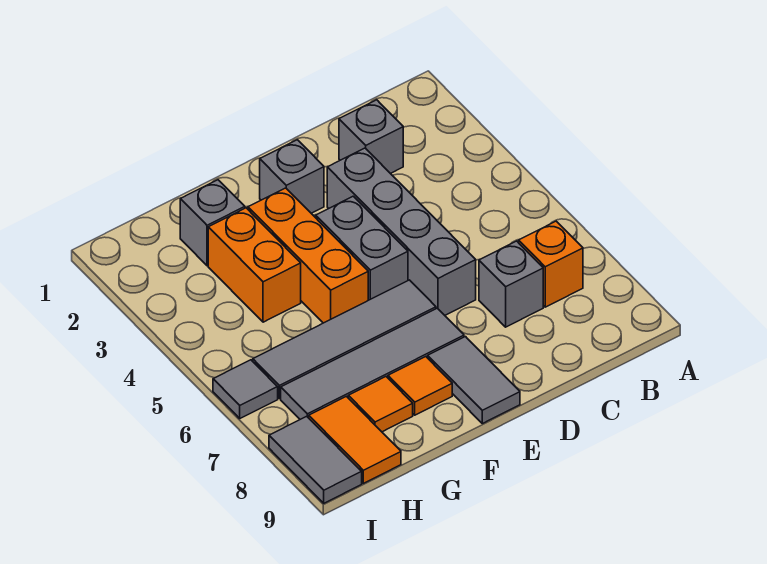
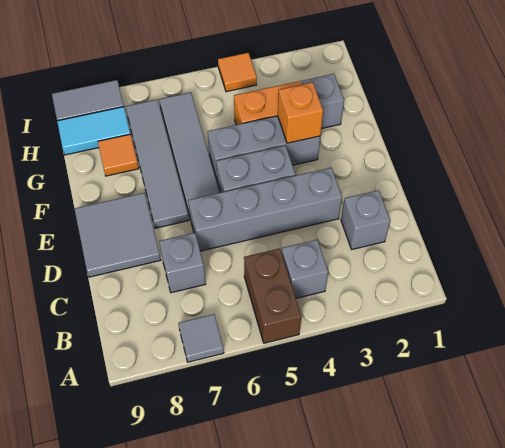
none -> brown brick A5:B5 level 1
orange brick B7 level 1 -> orange brick F3 level 2
grey brick E2 level 1 -> grey brick B4 level 1
grey tile E8:E9 level 1 -> grey tile D8:E9 level 1
orange brick F3:F5 level 1 -> grey brick F3:F5 level 1
orange tile F8 level 1 -> orange tile I4 level 1
orange tile H8:H9 level 1 -> cyan tile H8:H9 level 1
grey tile I6 level 1 -> grey tile A7 level 1

